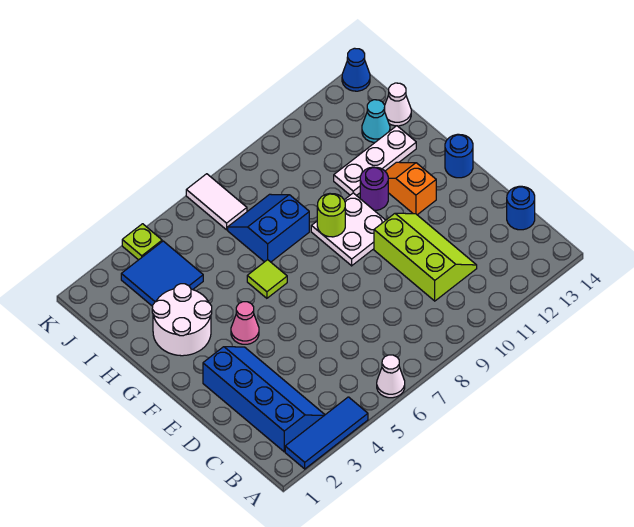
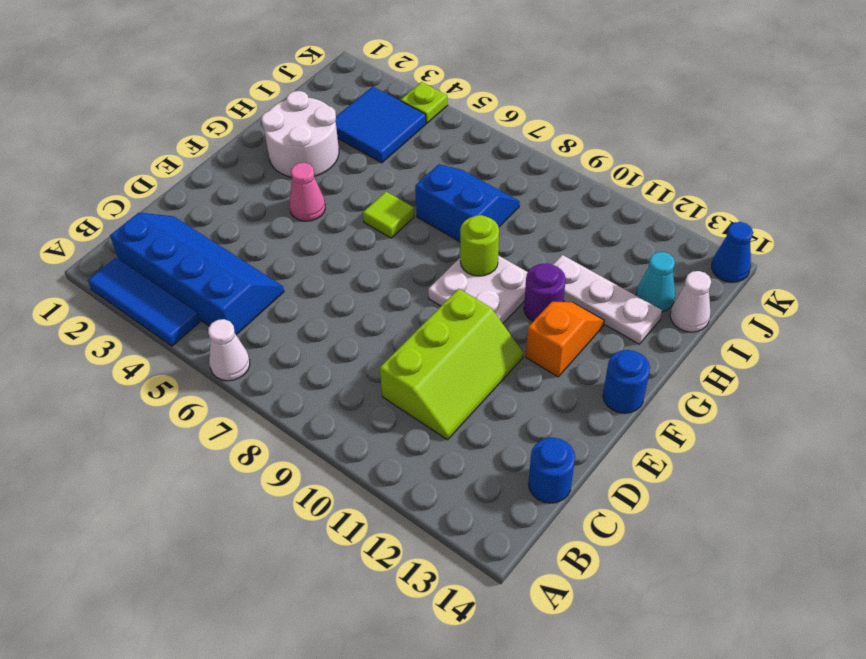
blue slope B2:E3 level 1 top 2 -> blue slope B2:C5 level 1 top B
white tile J7:K7 level 1 -> none

